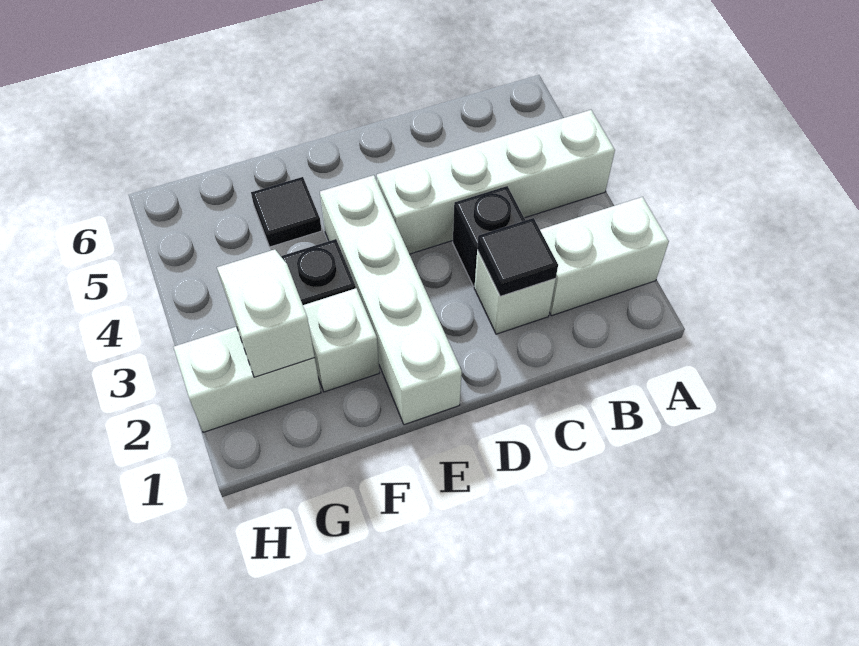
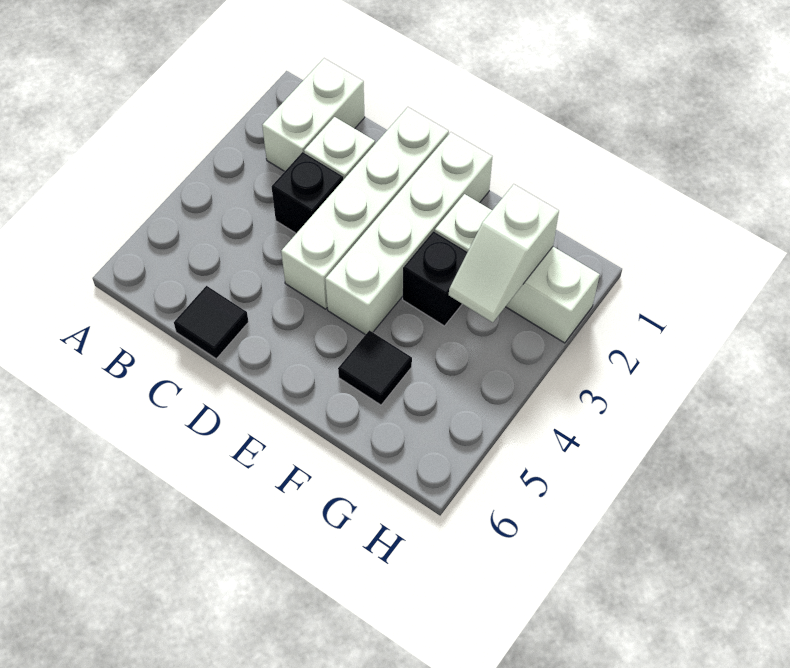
white brick A2:B2 level 1 -> white brick B1:B2 level 1
white brick A4:D4 level 1 -> white brick D1:D4 level 1
black tile C2 level 2 -> black tile C6 level 1

